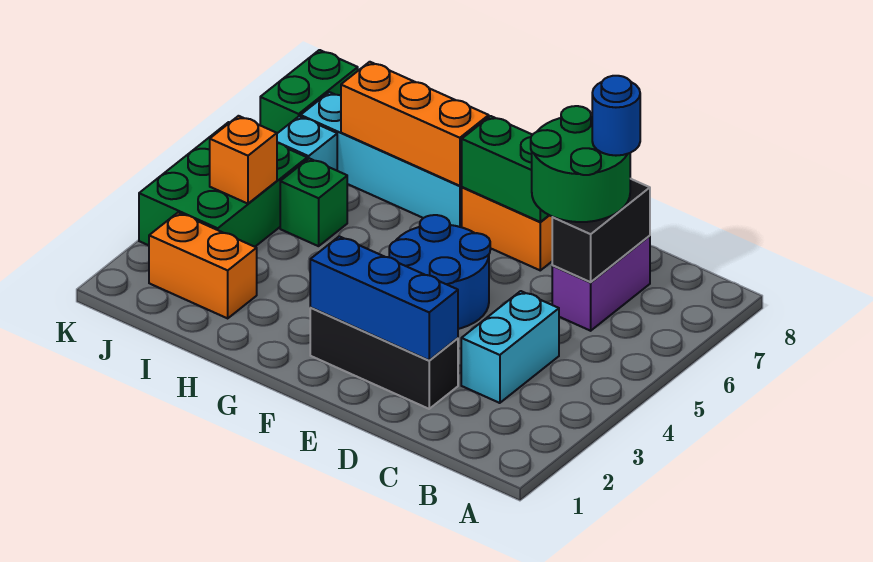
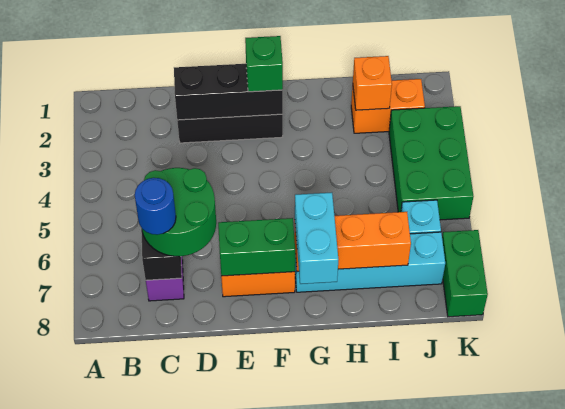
cyan brick C3:C4 level 1 -> cyan brick G7:G8 level 3
blue brick D2:F2 level 2 -> black brick D2:F2 level 2
blue round brick E4:F5 level 1 -> none
green brick I5 level 1 -> green brick F2 level 3
orange brick J4 level 2 -> orange brick I2 level 2

